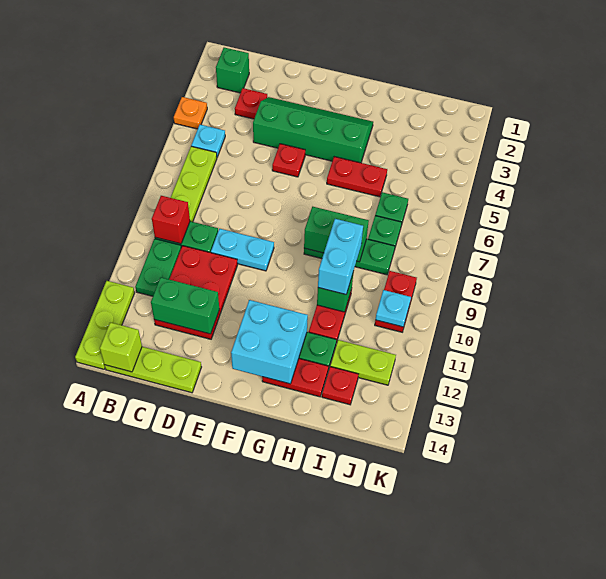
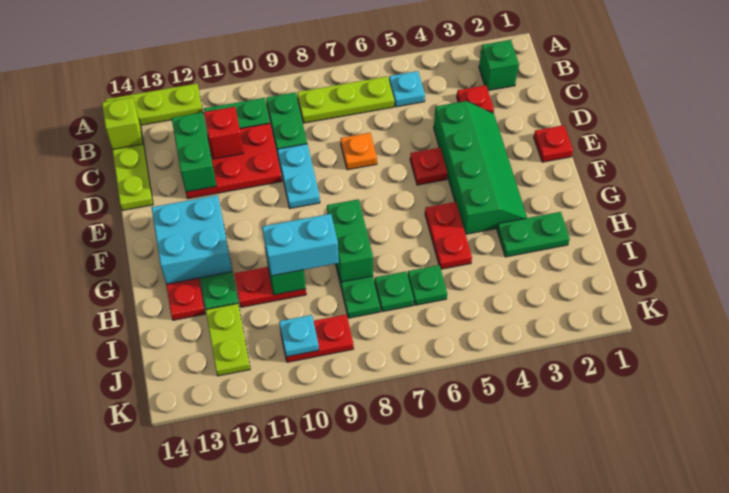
orange plate A4 level 1 -> orange plate D7 level 1
red brick B9 level 2 -> red brick C11 level 2
none -> green plate H2:H3 level 1
red plate I13 level 1 -> red plate E1 level 1

